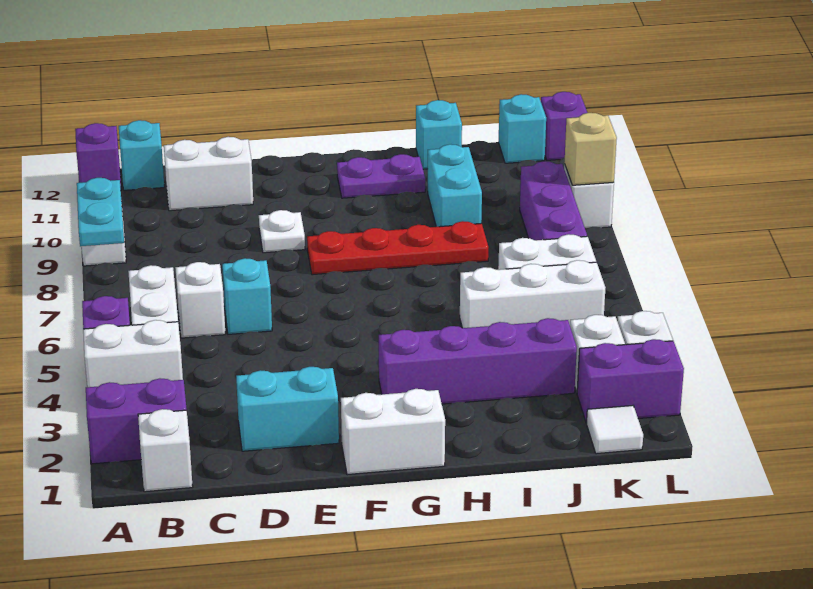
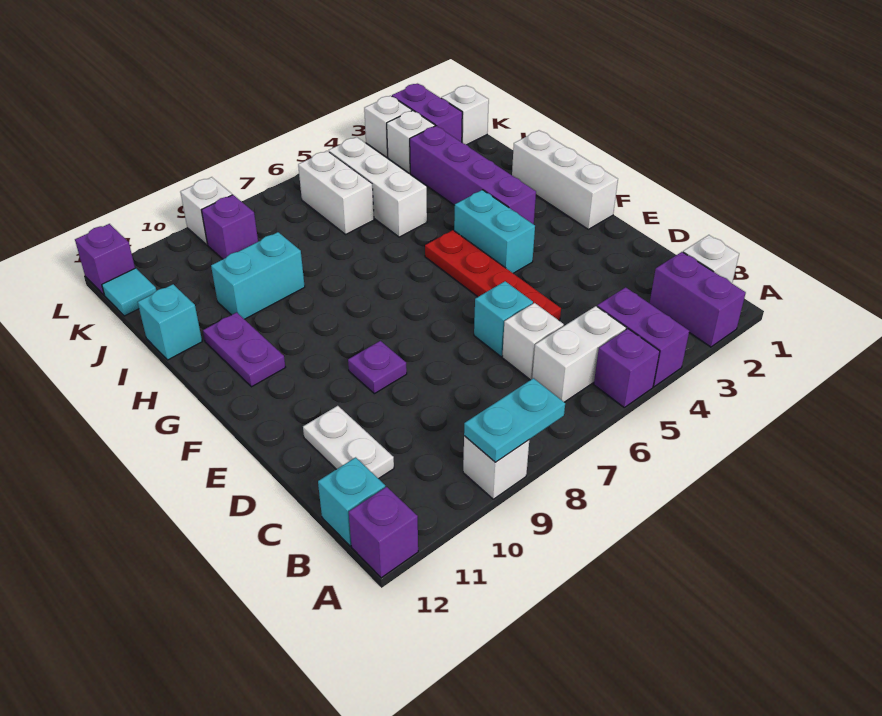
white brick A4:B4 level 1 -> purple brick A4:B4 level 1
white brick C11:D11 level 1 -> white plate C11:D11 level 1
cyan brick D2:E2 level 1 -> cyan brick F4:G4 level 1
white plate E9 level 1 -> purple plate E9 level 1
white brick F1:G1 level 1 -> white brick F1:H1 level 1
red plate F8:I8 level 1 -> red plate D5:G5 level 1
white tile K1 level 1 -> white brick K1 level 1
purple brick K7:K9 level 1 -> purple brick K9 level 1
cyan brick K12 level 1 -> cyan tile K12 level 1
tan brick L9 level 2 -> none

